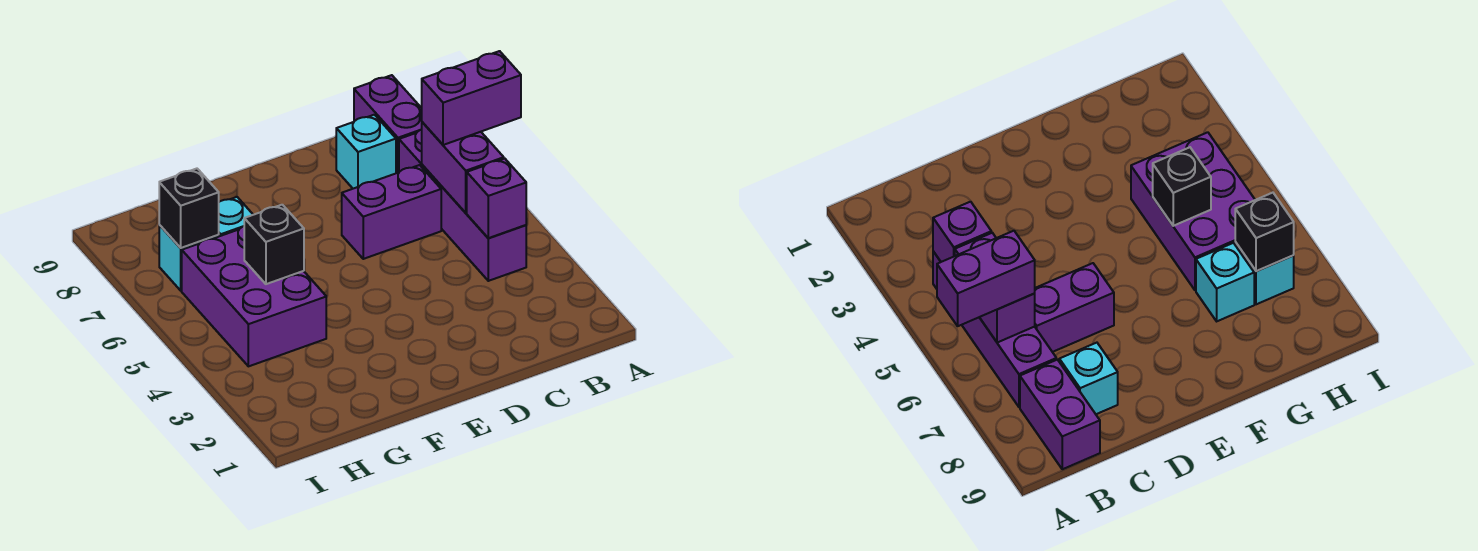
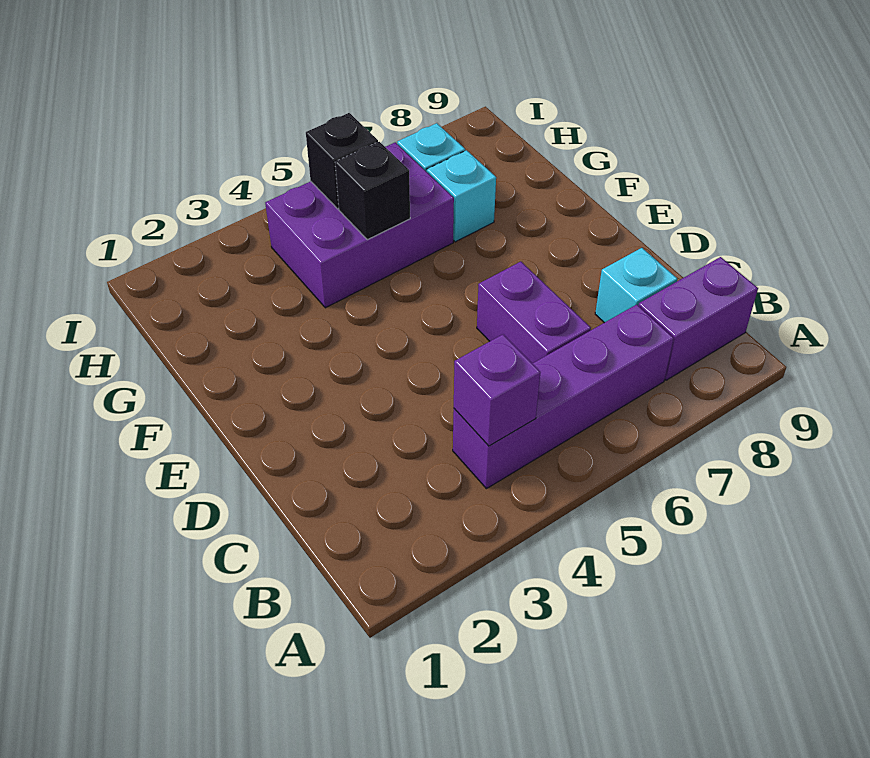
purple brick A6:B6 level 3 -> none
purple brick B5:B6 level 2 -> none
black brick H7 level 2 -> black brick H5 level 2

